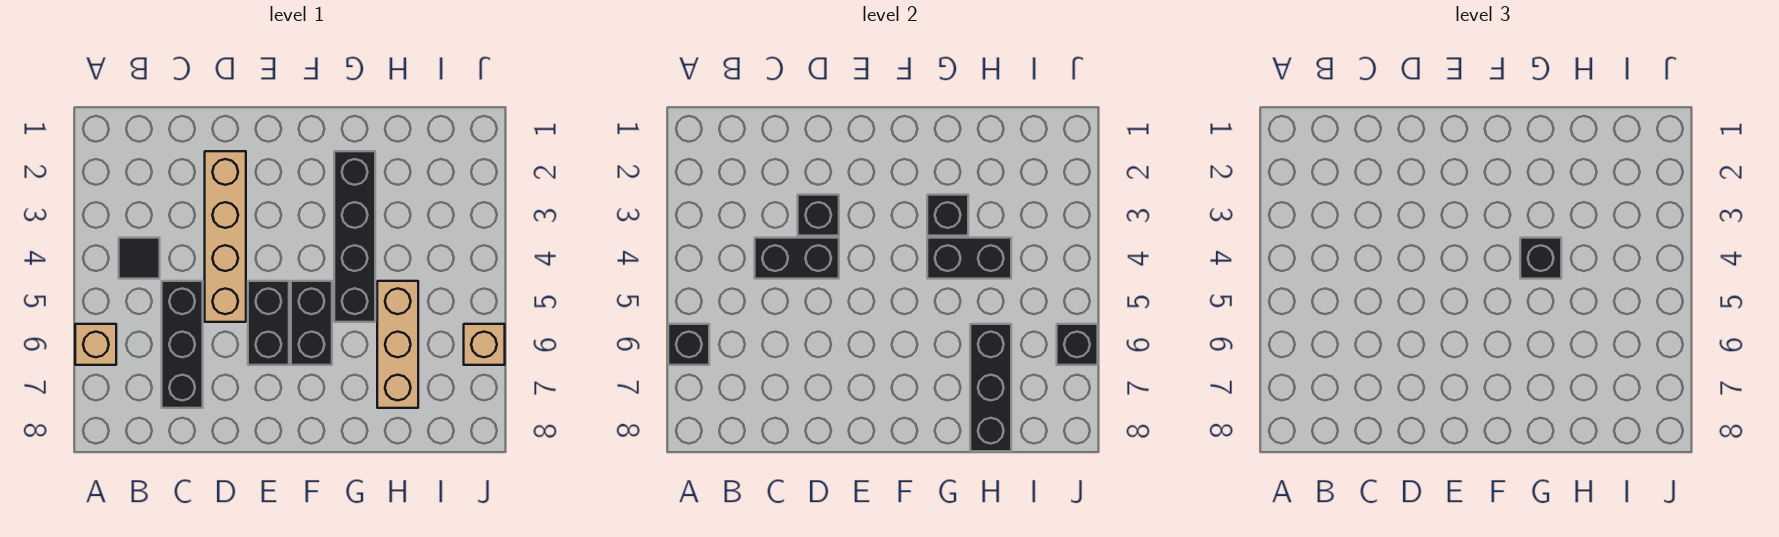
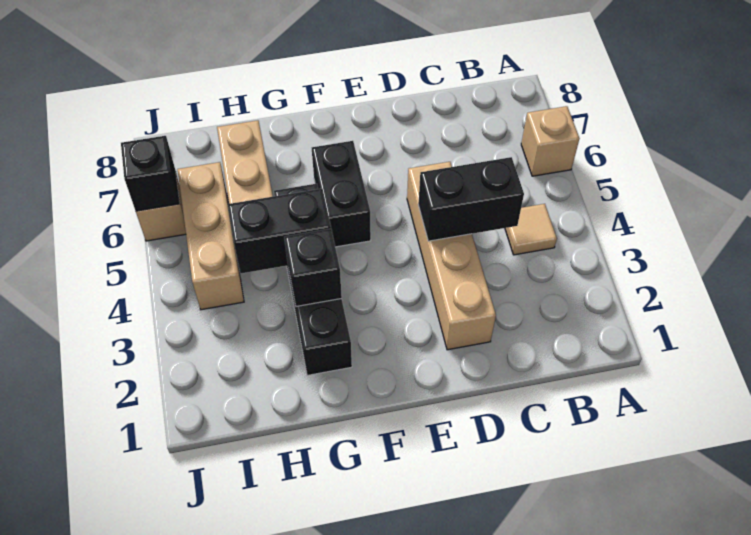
black brick A6 level 2 -> none
black tile B4 level 1 -> tan tile B4 level 1
black brick C5:C7 level 1 -> none
black brick D3 level 2 -> none
black brick E5:E6 level 1 -> none
black brick G4 level 3 -> none
black brick H6:H8 level 2 -> none
none -> tan brick I4:I6 level 1

